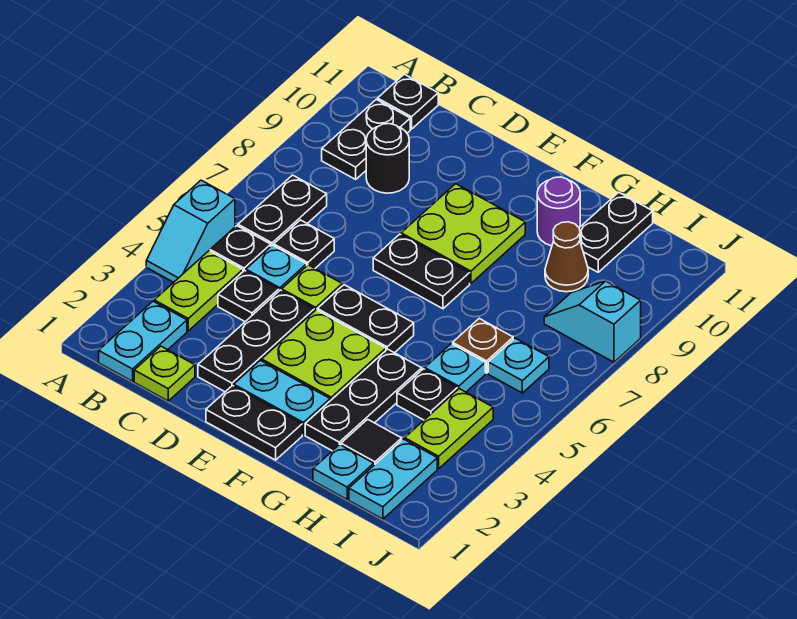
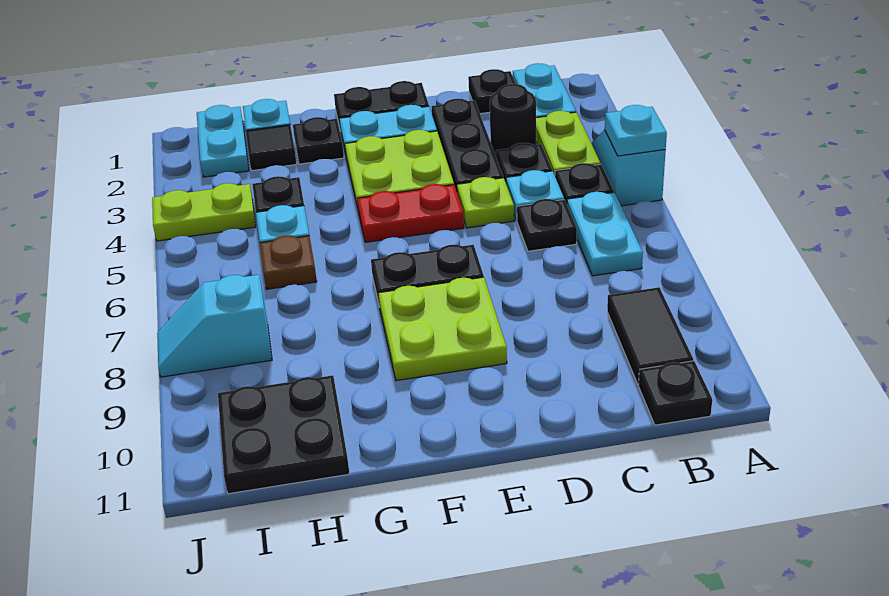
black plate B6:B7 level 1 -> cyan plate B6:B7 level 1
black plate B9:B10 level 1 -> black tile B9:B10 level 1
lime plate C1 level 1 -> black plate C1 level 1
black round brick C9 level 1 -> black round brick C3 level 1
black plate E5:F5 level 1 -> red plate E5:F5 level 1
black plate G2:G4 level 1 -> black plate G2 level 1
purple round brick G10 level 1 -> none
brown cone H9 level 1 -> none
black plate H10:H11 level 1 -> black plate H10:I11 level 1
lime plate I3:I4 level 1 -> lime plate I4:J4 level 1
cyan plate I6 level 1 -> cyan plate A5 level 2
cyan slope I8:J8 level 1 top J -> cyan slope I8:J8 level 1 top I

